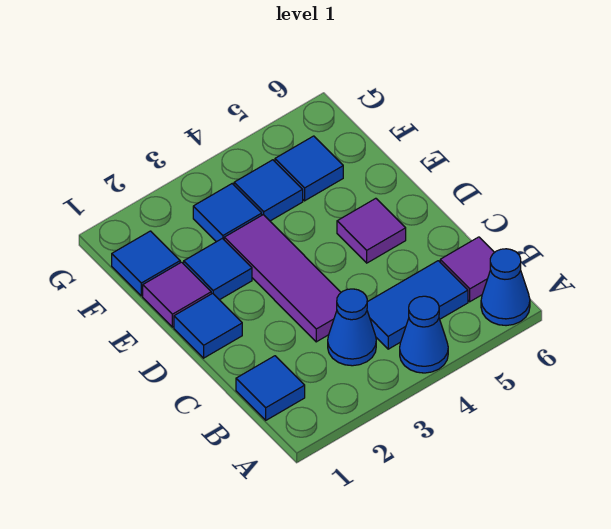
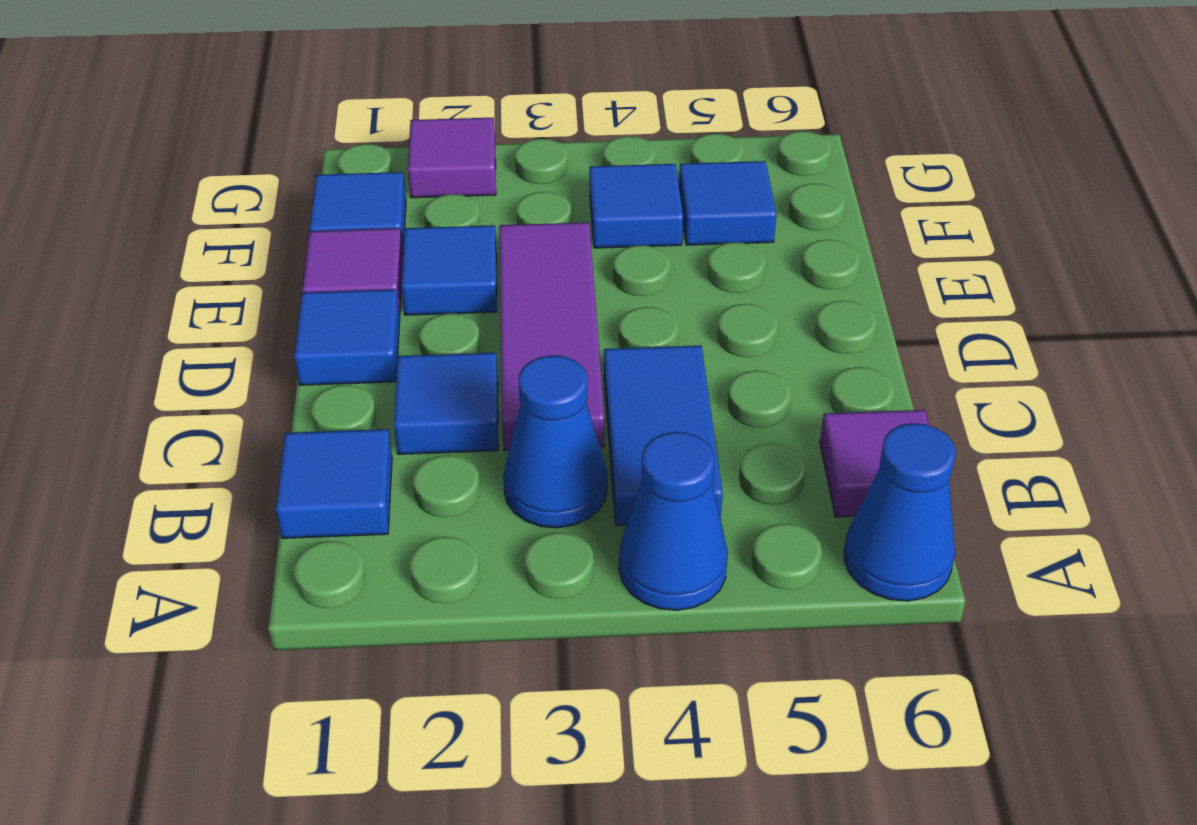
blue tile B4:B5 level 1 -> blue tile B4:C4 level 1
purple tile D5 level 1 -> purple tile G2 level 1
blue tile F3 level 1 -> blue tile C2 level 1

